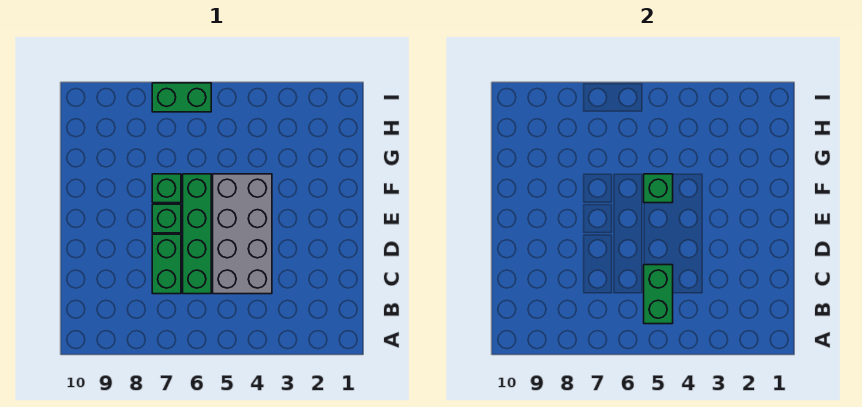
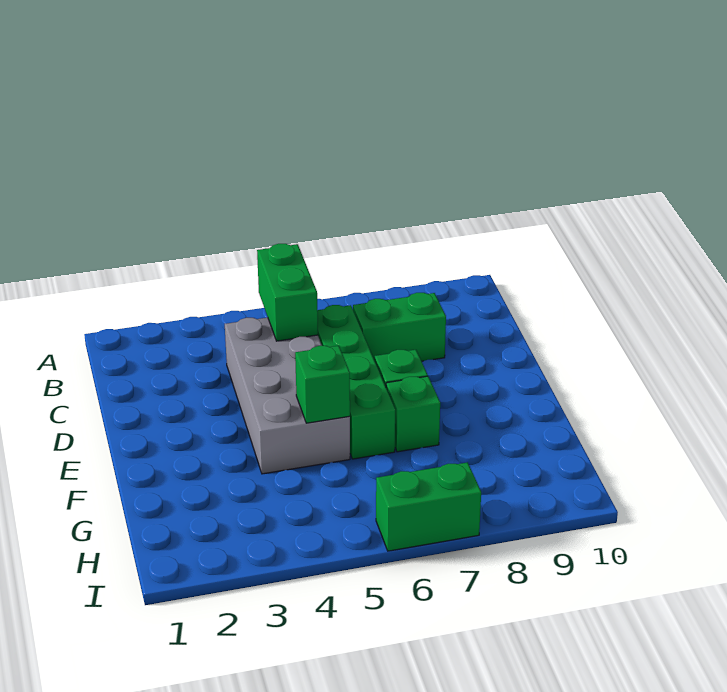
green brick C7:D7 level 1 -> green brick C7:C8 level 1

